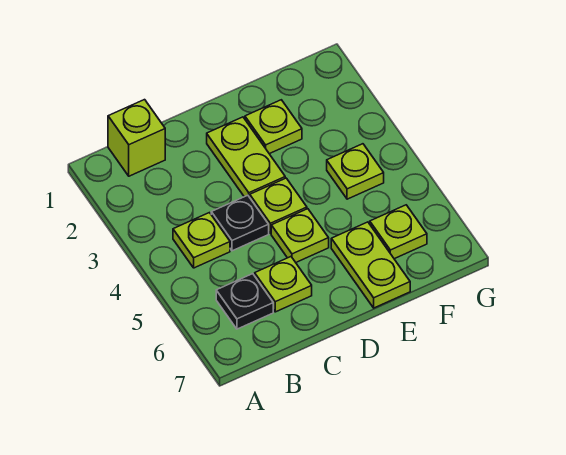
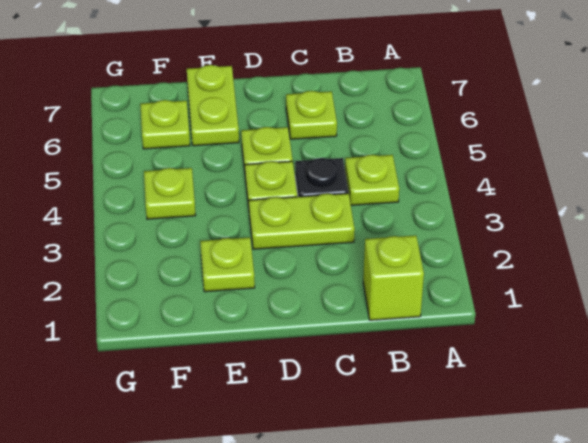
black plate B6 level 1 -> none
lime plate D2:D3 level 1 -> lime plate C3:D3 level 1

